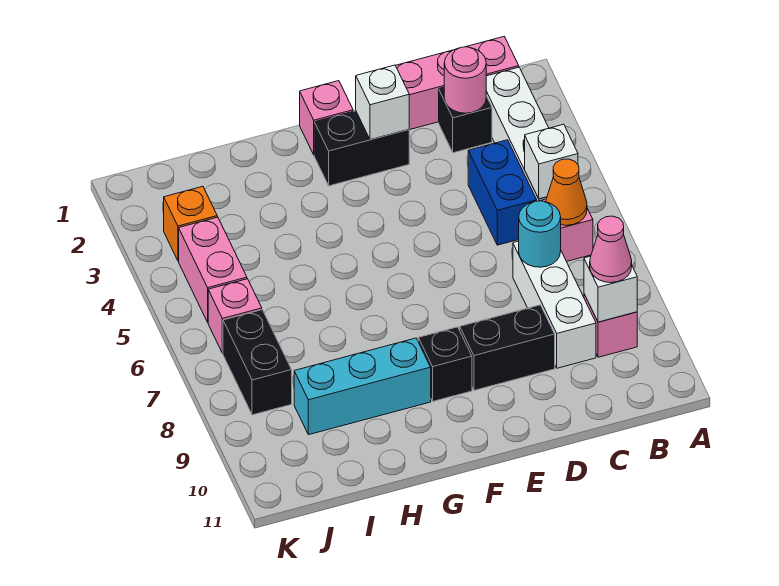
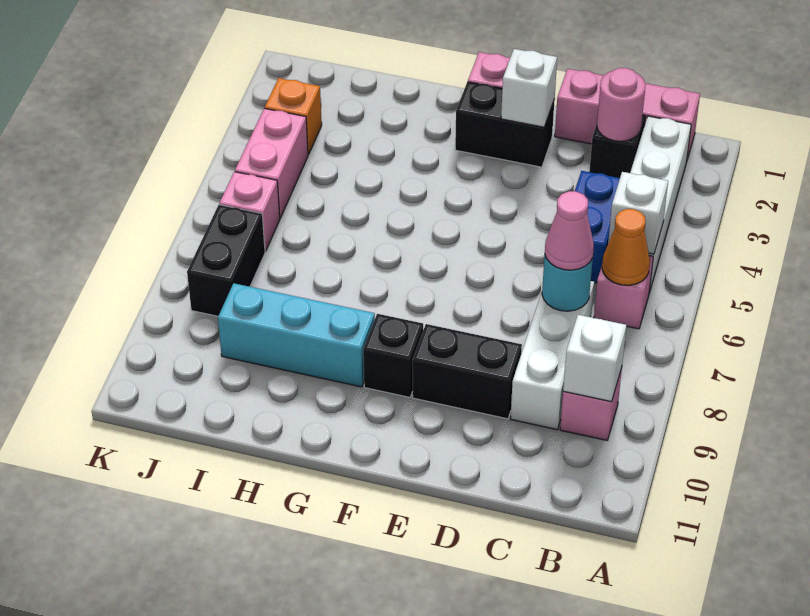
pink cone B9 level 3 -> pink cone C7 level 3

